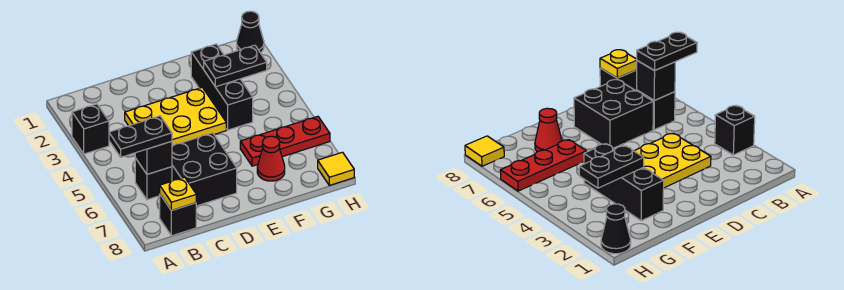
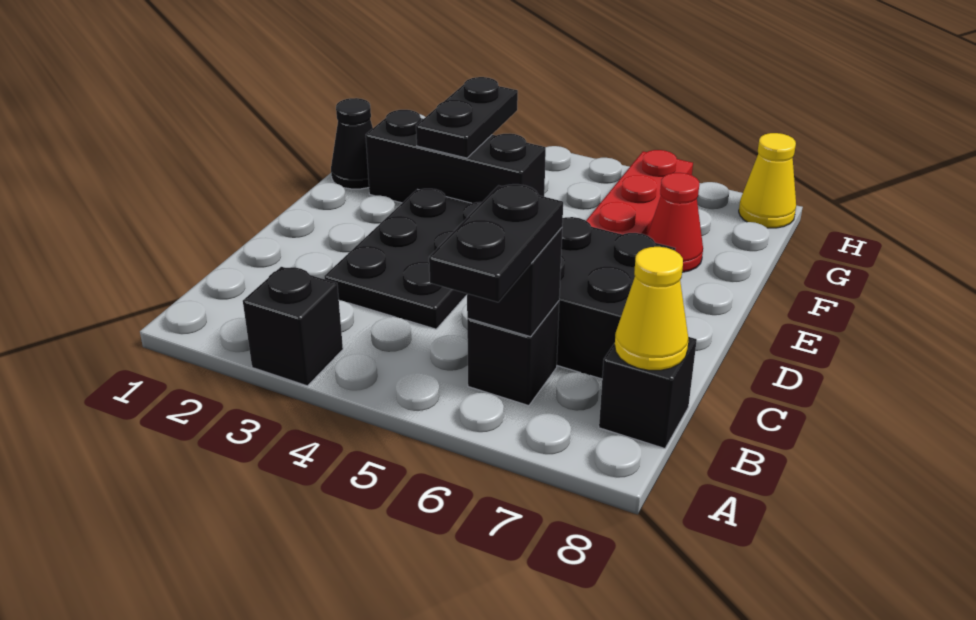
yellow plate B8 level 2 -> yellow cone B8 level 2
yellow plate C3:E4 level 1 -> black plate C3:E4 level 1
black cone H1 level 1 -> black cone F1 level 1
yellow tile H8 level 1 -> yellow cone H8 level 1

